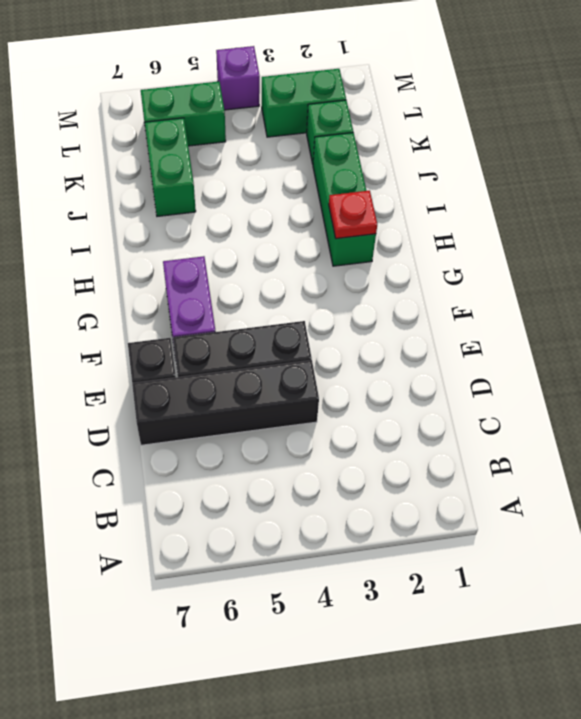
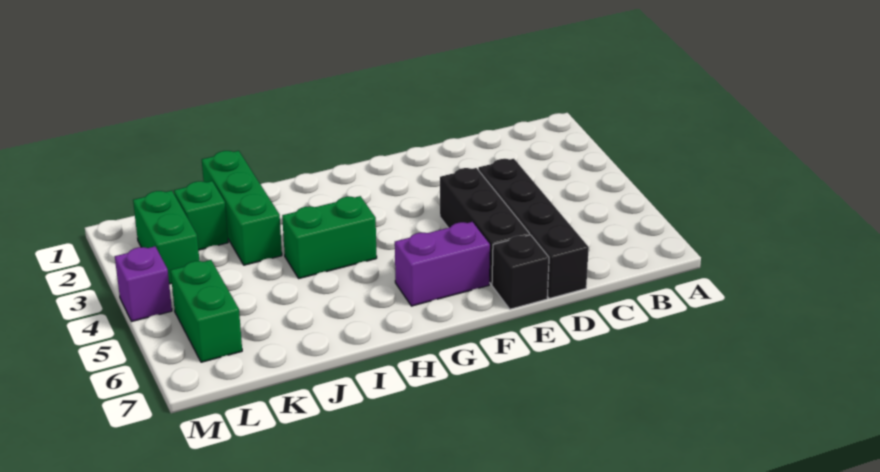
green brick H2:J2 level 1 -> green brick J1:J3 level 1
red plate H2 level 2 -> none
green brick J6:K6 level 1 -> green brick H4:I4 level 1

